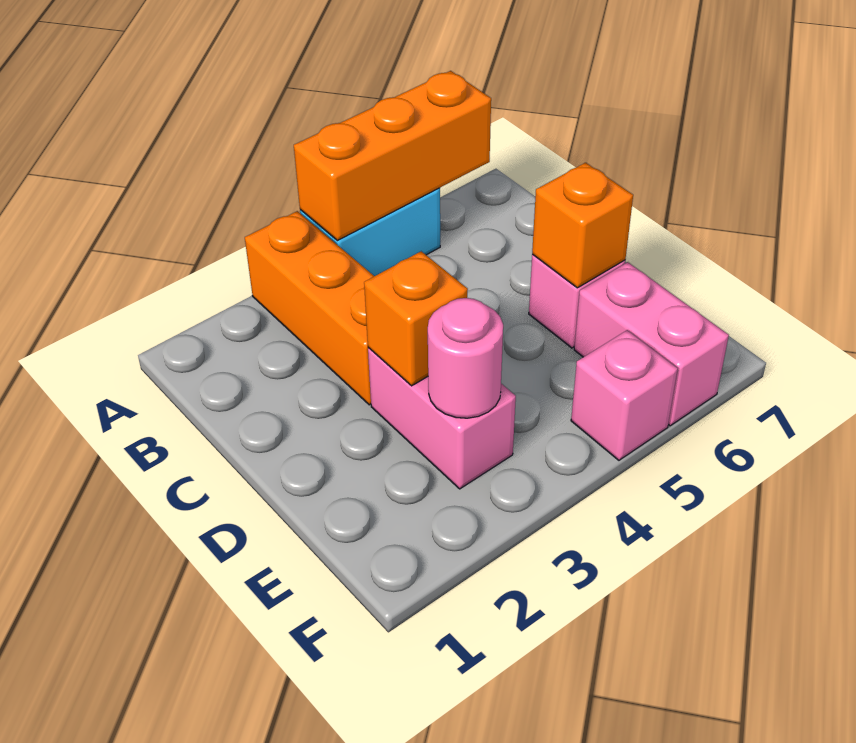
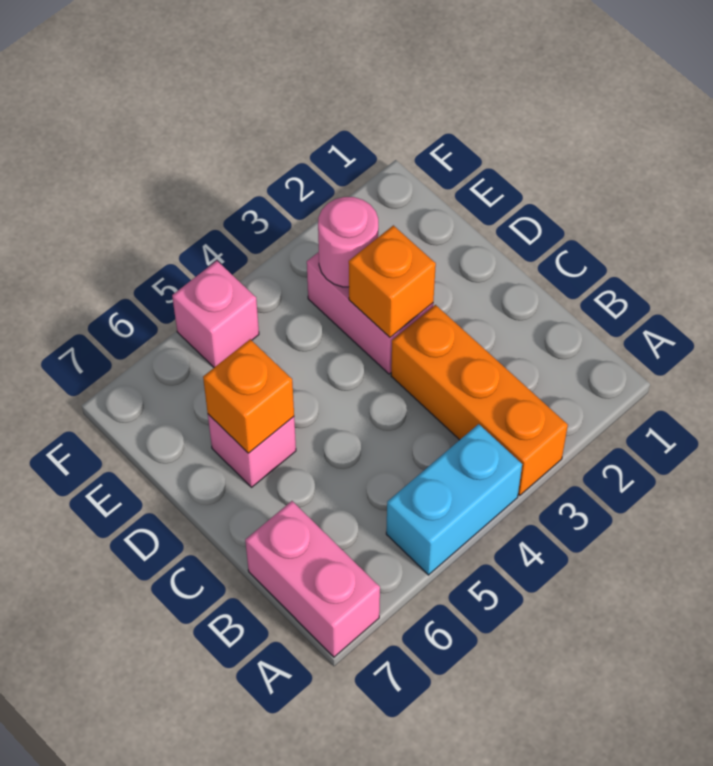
orange brick A4:A6 level 2 -> none
pink brick E6:F6 level 1 -> pink brick A7:B7 level 1

